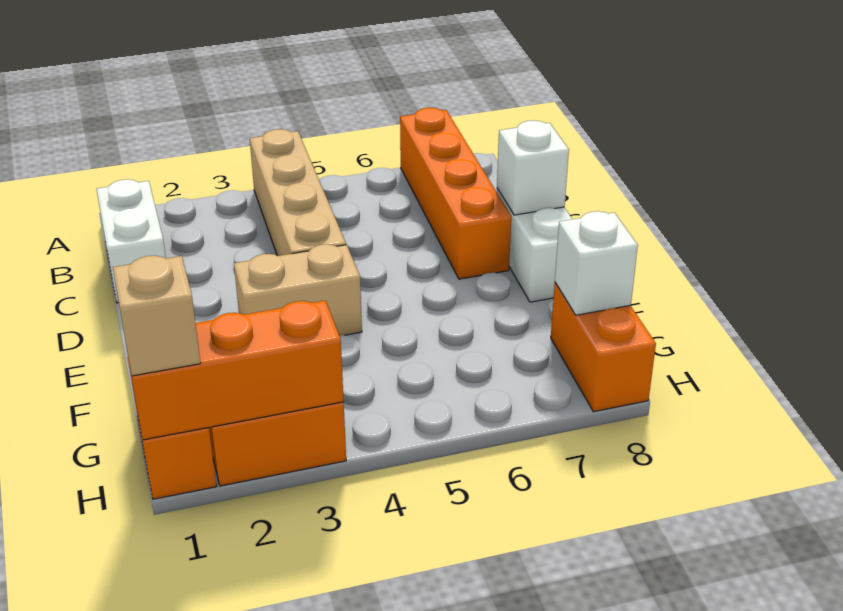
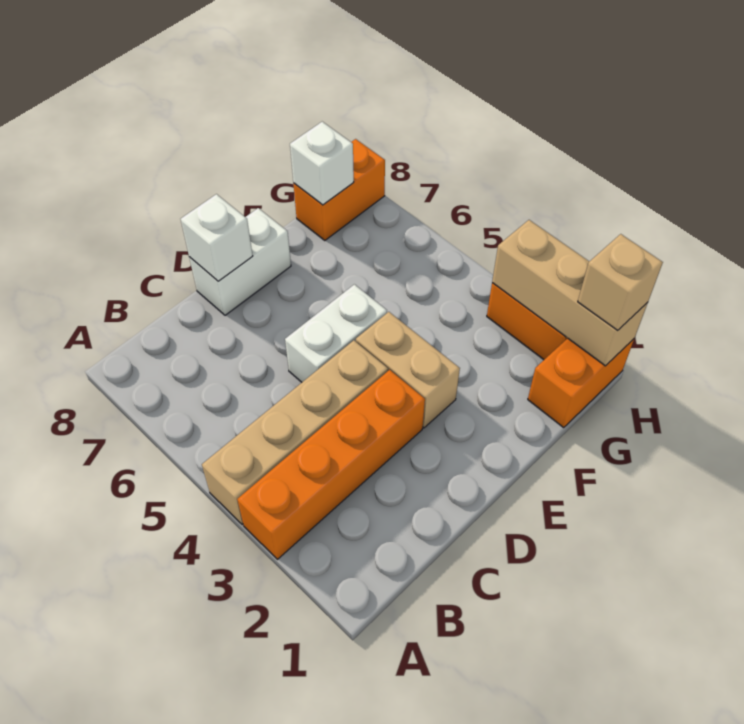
orange brick A7:D7 level 1 -> orange brick A3:D3 level 1
white brick B1:C1 level 1 -> white brick D5:E5 level 1
orange brick H1:H3 level 2 -> tan brick H1:H3 level 2

